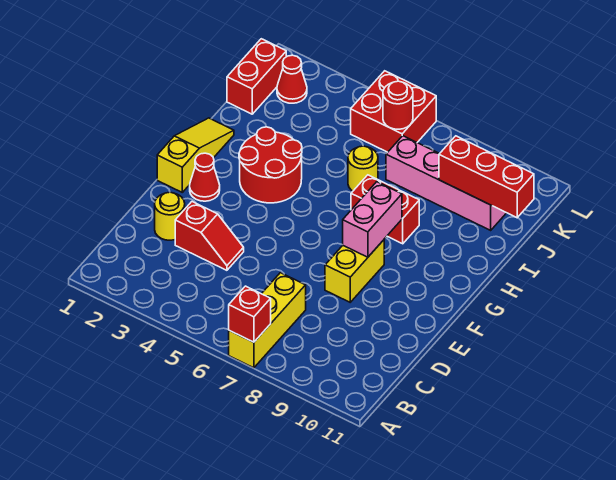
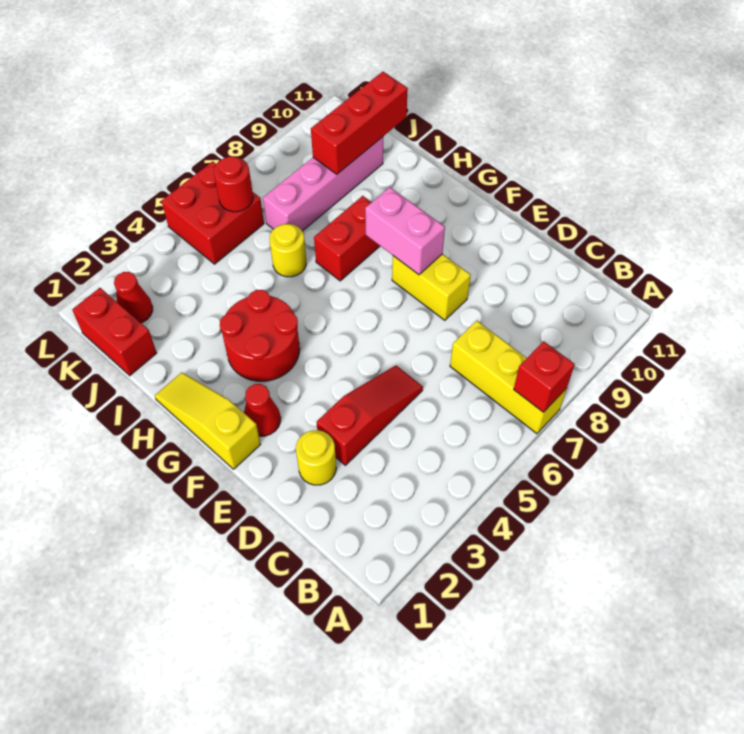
red slope D3:D4 level 1 top 3 -> red slope D3:D5 level 1 top 3

